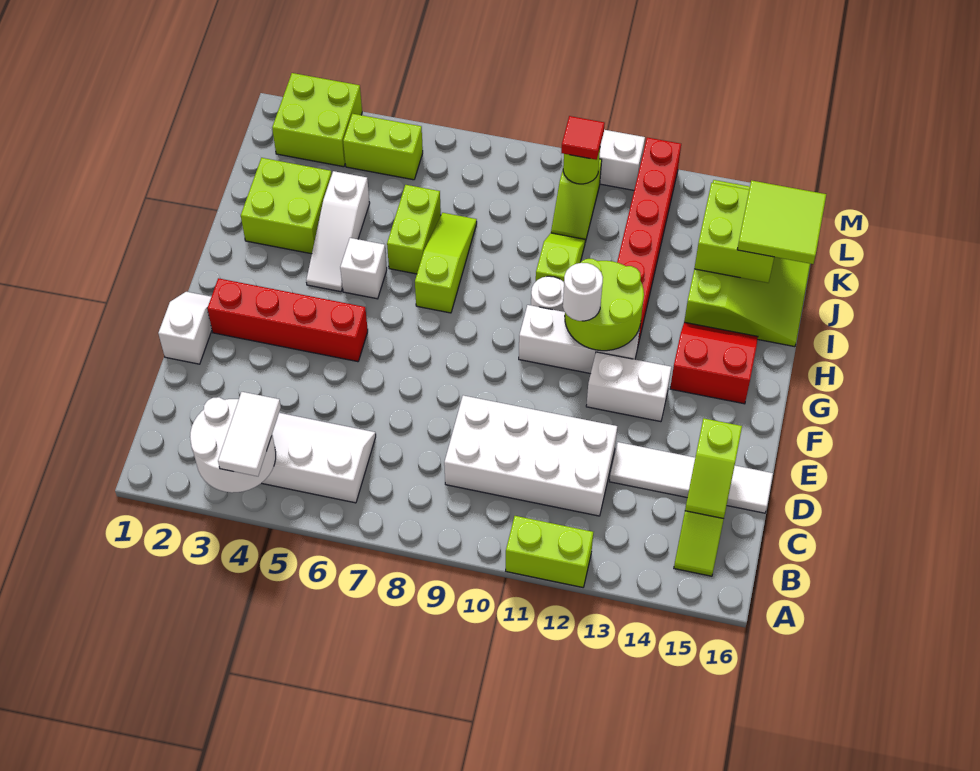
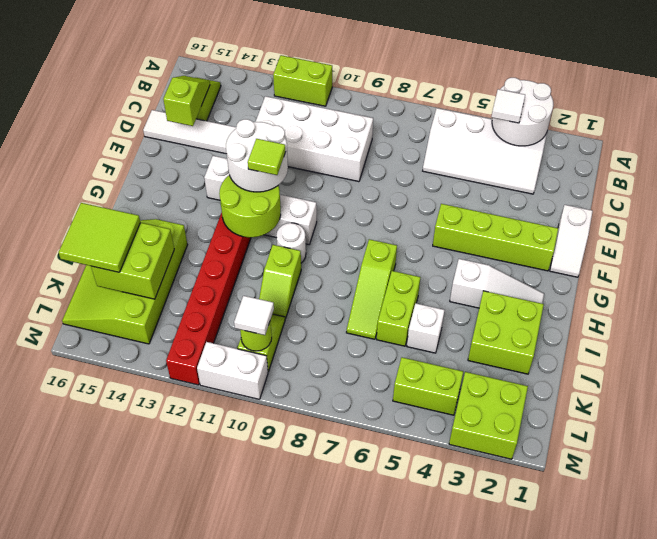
white tile A4:B4 level 3 -> white tile B4 level 3
red brick F2:F5 level 1 -> lime brick F2:F5 level 1
white round brick G11 level 3 -> white round brick F11:G12 level 3
none -> lime tile G11 level 4
red slope G14:H15 level 1 top G -> none
white slope H4:J4 level 1 top J -> white slope H2:H4 level 1 top 4
white brick H5 level 1 -> white brick J5 level 1
red tile L10 level 3 -> white tile L10 level 3

